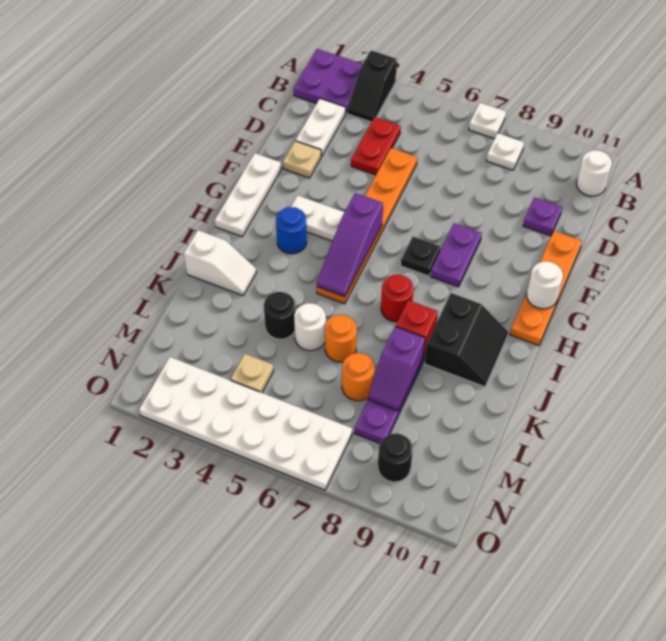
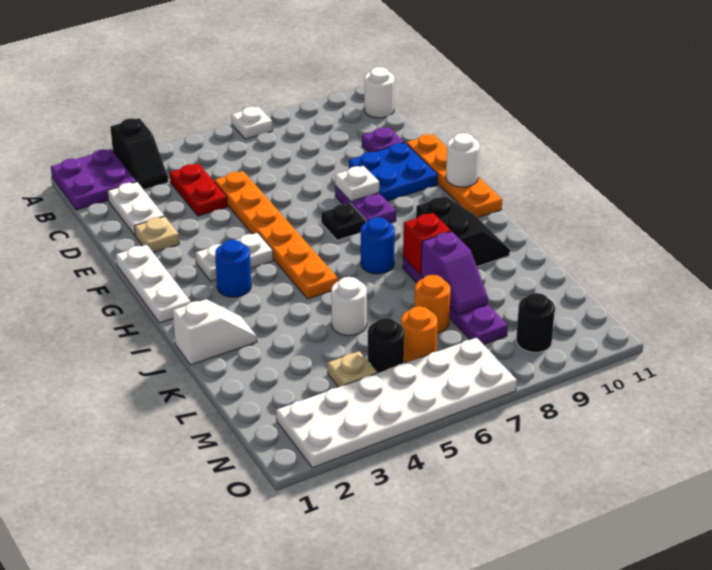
white plate B8 level 1 -> white plate F8 level 2
none -> blue plate E9:F10 level 1
purple slope G5:I5 level 2 top G -> none
red round brick I7 level 1 -> blue round brick I7 level 1
black round brick K4 level 1 -> black round brick M5 level 1
orange round brick K6 level 1 -> orange round brick M6 level 1

